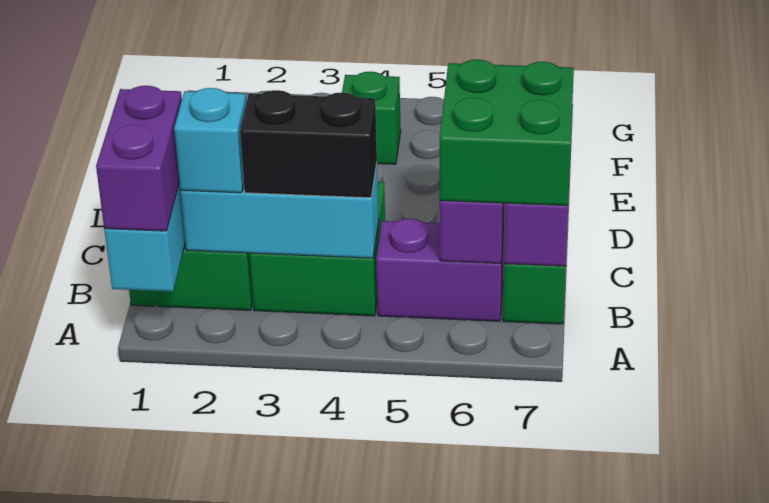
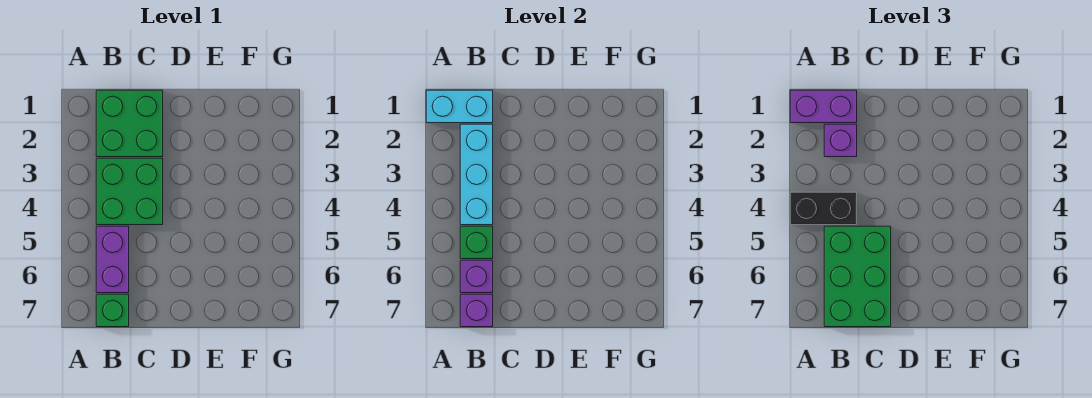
cyan brick B2 level 3 -> purple brick B2 level 3
black brick B3:B4 level 3 -> black brick A4:B4 level 3
green brick B6:C7 level 3 -> green brick B5:C7 level 3
green brick F4 level 1 -> green brick B5 level 2

